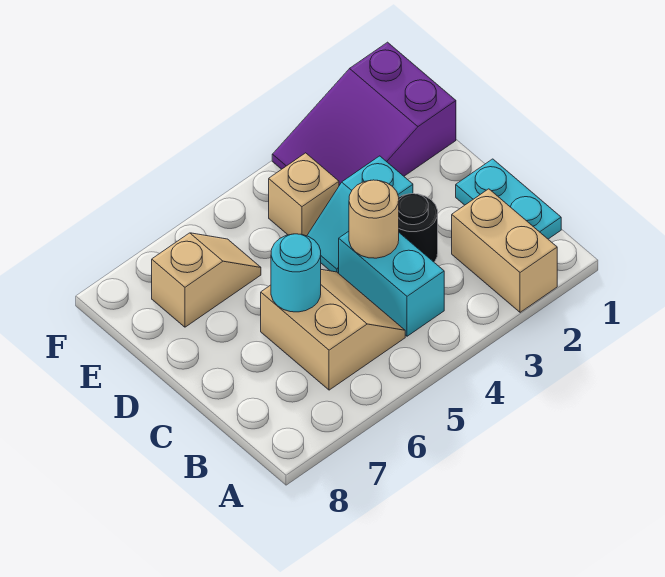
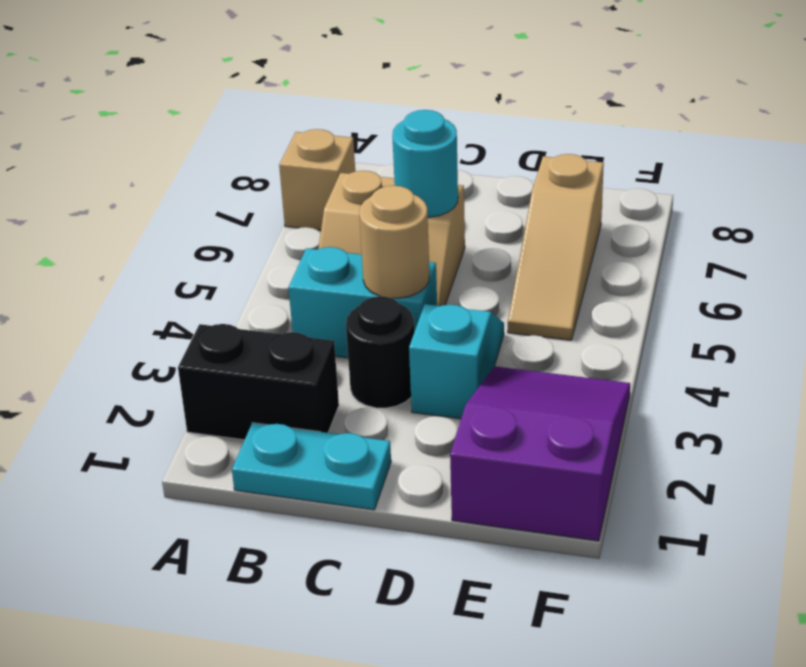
tan brick A2:B2 level 1 -> black brick A2:B2 level 1
tan brick E4 level 1 -> tan brick A7 level 1
tan slope E6:E7 level 1 top 7 -> tan slope E5:E7 level 1 top 7

